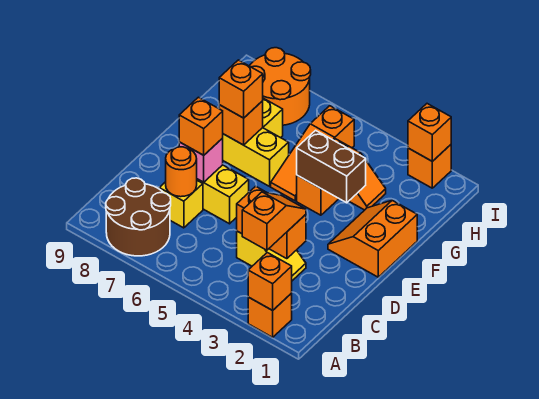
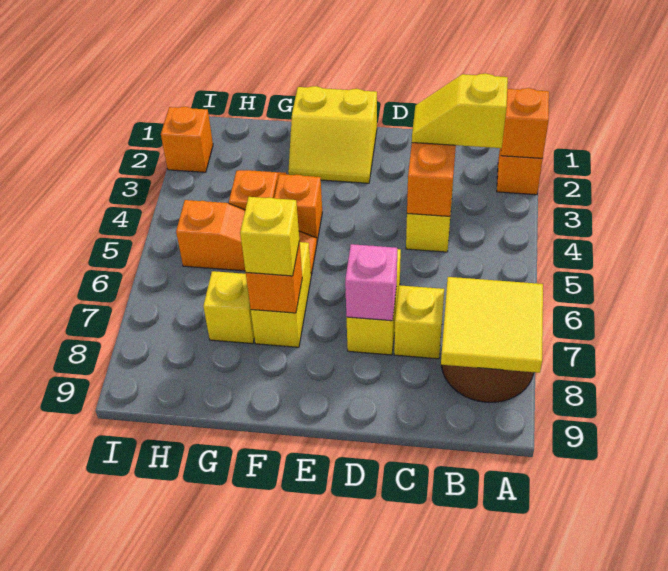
none -> yellow tile A7:B8 level 2
orange slope B3:C3 level 3 top B -> yellow slope B3:C3 level 3 top B
orange round brick C7 level 2 -> none
orange brick D7 level 3 -> none
orange slope E1:F2 level 1 top 1 -> yellow slope E1:F2 level 1 top 1
brown brick F3:F4 level 2 -> none
orange brick F7 level 3 -> yellow brick F7 level 3
orange round brick H7:I8 level 1 -> none
orange brick I2 level 2 -> none

